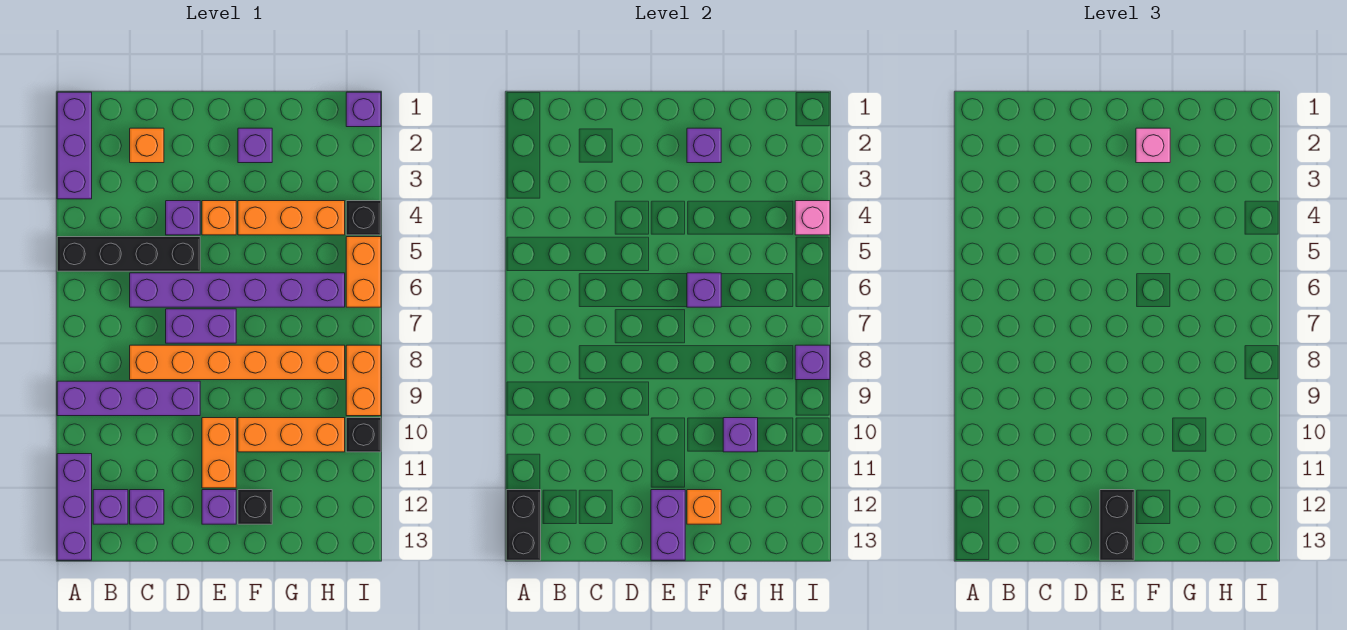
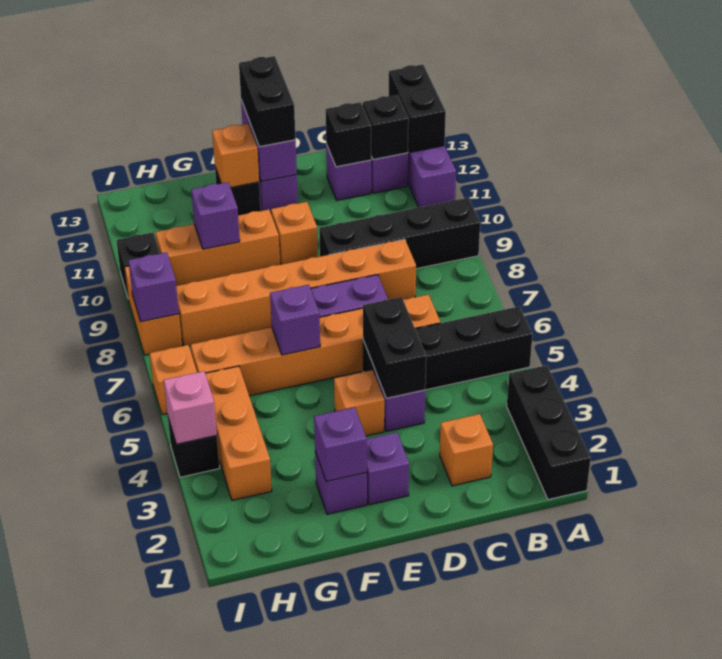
purple brick A1:A3 level 1 -> black brick A1:A3 level 1
purple brick A9:D9 level 1 -> black brick A9:D9 level 1
none -> black brick B12 level 2
purple brick C6:H6 level 1 -> orange brick C6:H6 level 1
none -> black brick C12 level 2
none -> black brick D4:D5 level 2
orange brick E10:E11 level 1 -> orange brick E10 level 1
pink brick F2 level 3 -> none
orange brick F4:H4 level 1 -> orange brick H3:H5 level 1
purple brick I1 level 1 -> purple brick E2 level 1
orange brick I5:I6 level 1 -> orange brick I6 level 1

